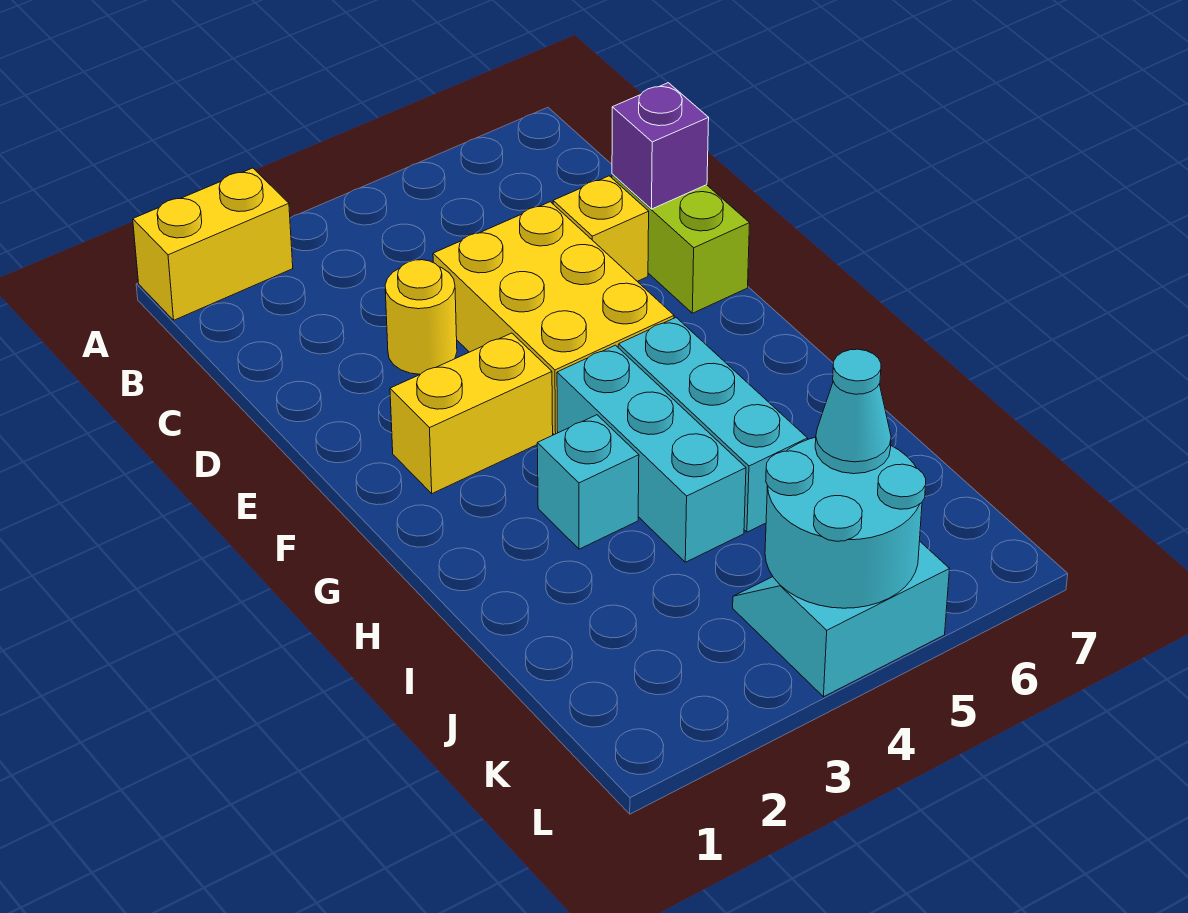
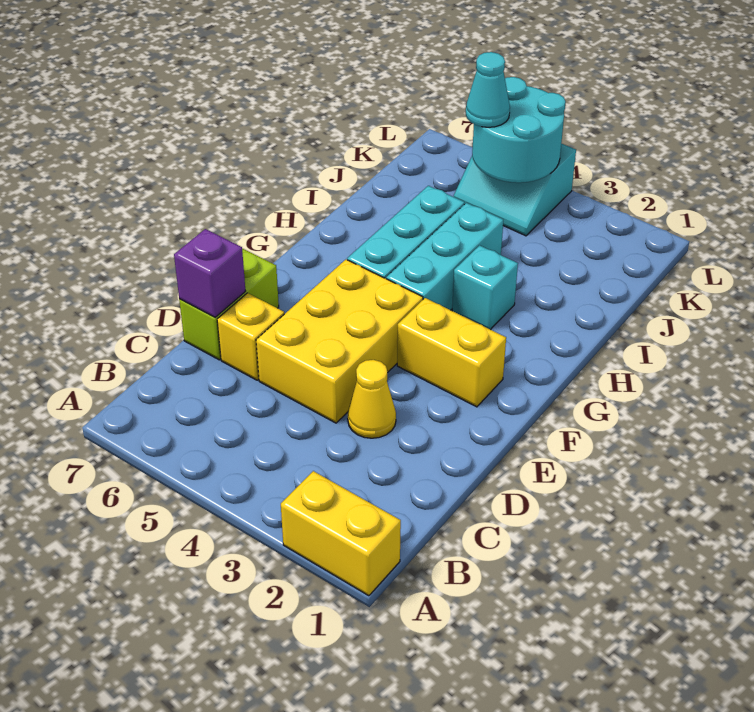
yellow round brick D3 level 1 -> yellow cone D3 level 1

